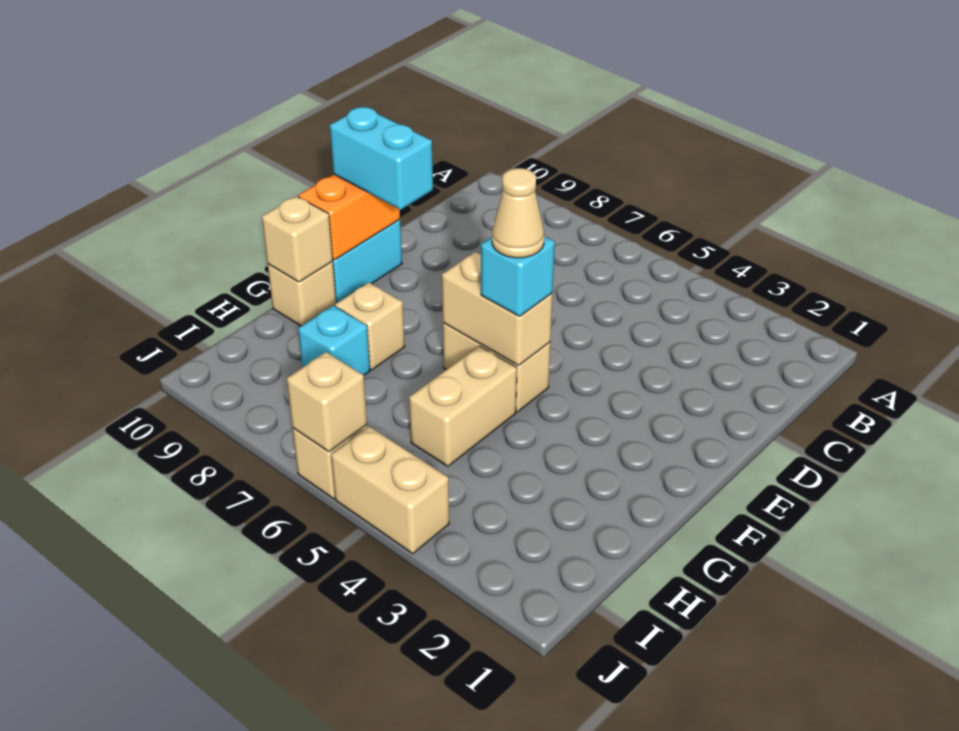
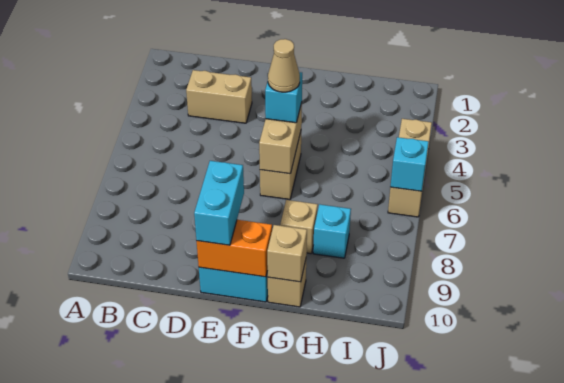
tan brick G5:H5 level 1 -> tan brick C3:D3 level 1
tan brick J6 level 2 -> cyan brick J6 level 2

